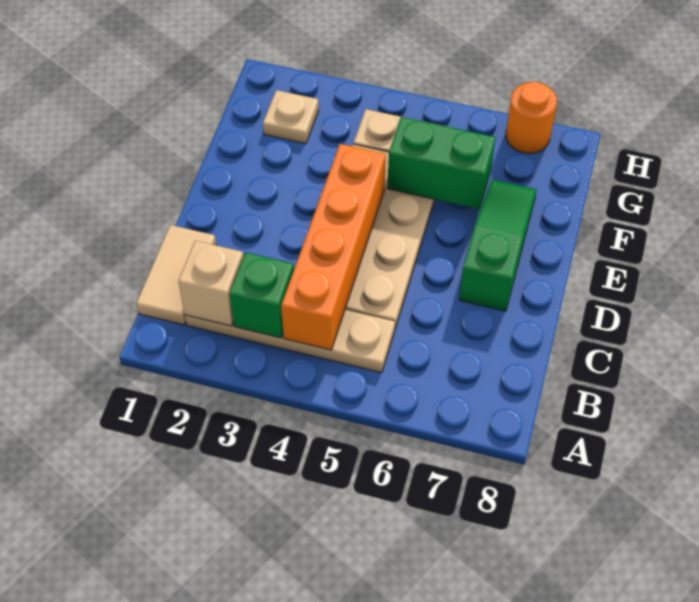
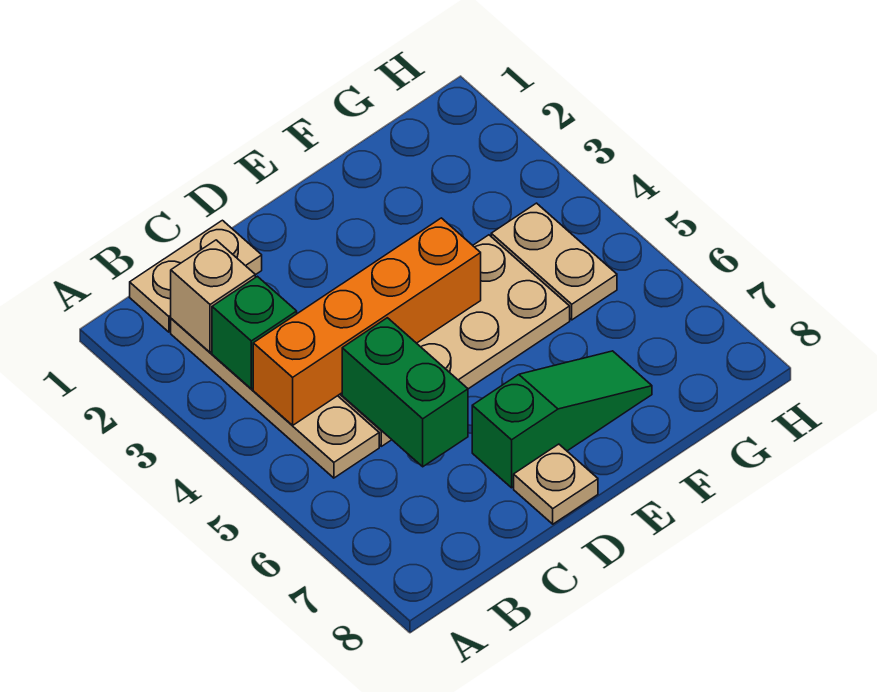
tan tile B1:C1 level 1 -> tan plate B1:C1 level 1
green brick F5:F6 level 2 -> green brick C5:C6 level 2
tan plate G2 level 1 -> tan plate D8 level 1
orange round brick H7 level 1 -> none

